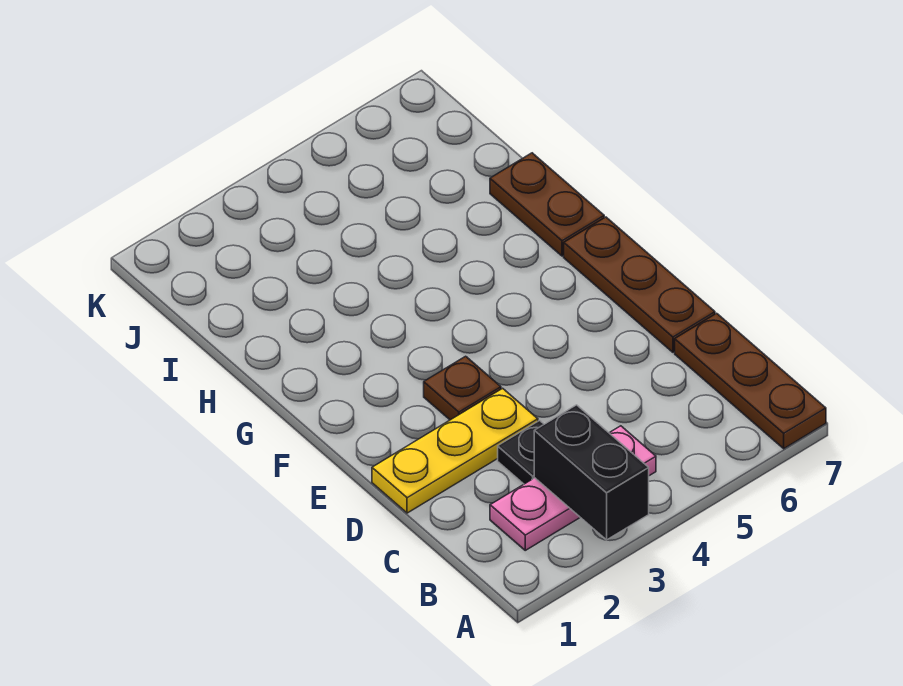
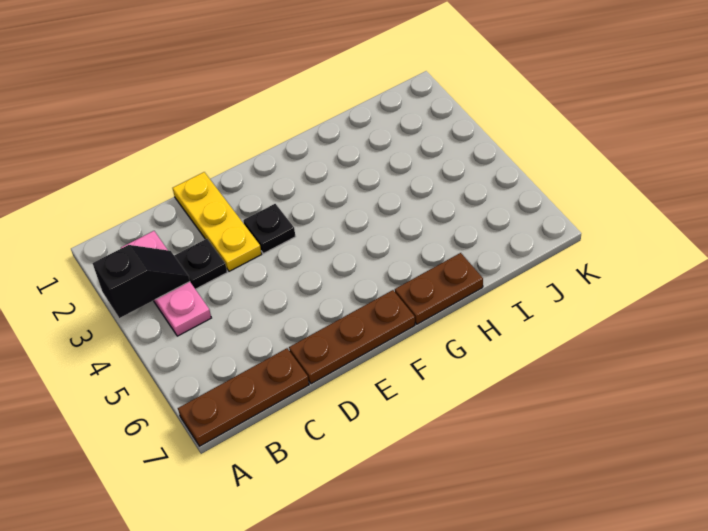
black brick A3:B3 level 2 -> black slope A3:B3 level 2 top A
brown plate E3 level 1 -> black plate E3 level 1

